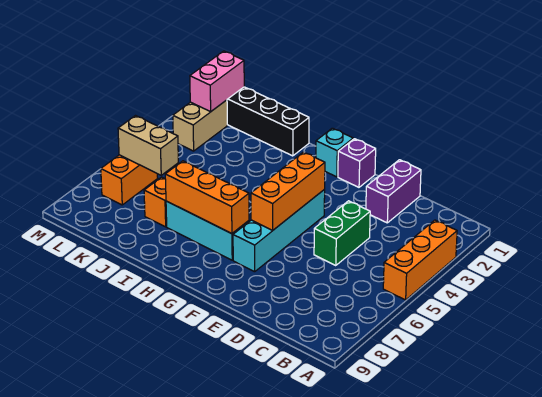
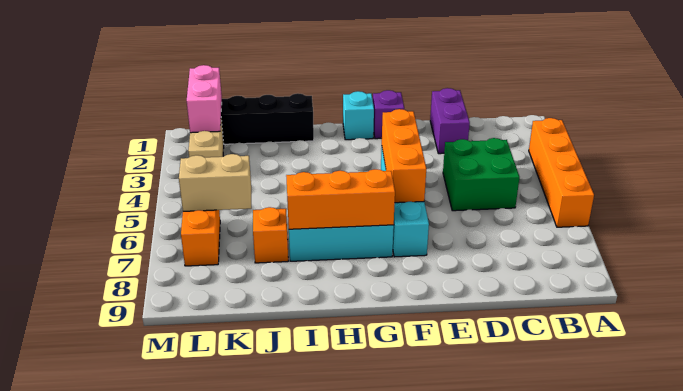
orange brick A3:A5 level 1 -> orange brick A3:A6 level 1
green brick D4:D5 level 1 -> green brick C4:D5 level 1

